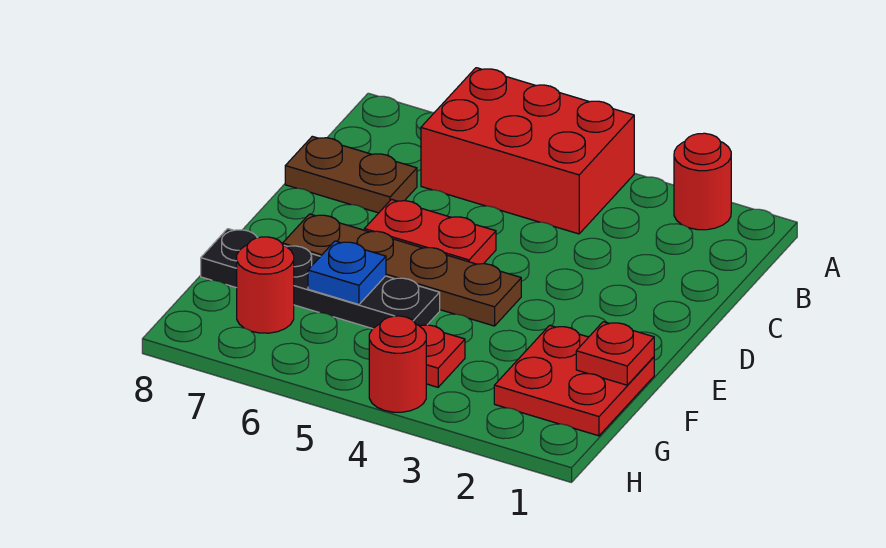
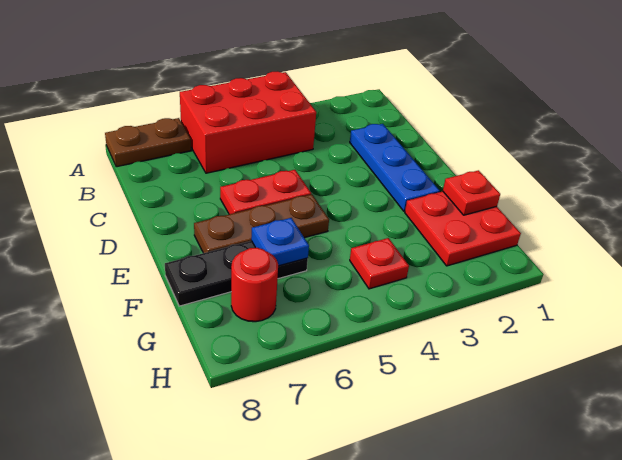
red round brick A2 level 1 -> none
none -> blue plate C2:E2 level 1
brown plate C7:C8 level 1 -> brown plate A7:A8 level 1
brown plate E4:E7 level 1 -> brown plate E5:E7 level 1
black plate F5:F8 level 1 -> black plate F6:F8 level 1
red round brick H4 level 1 -> none

